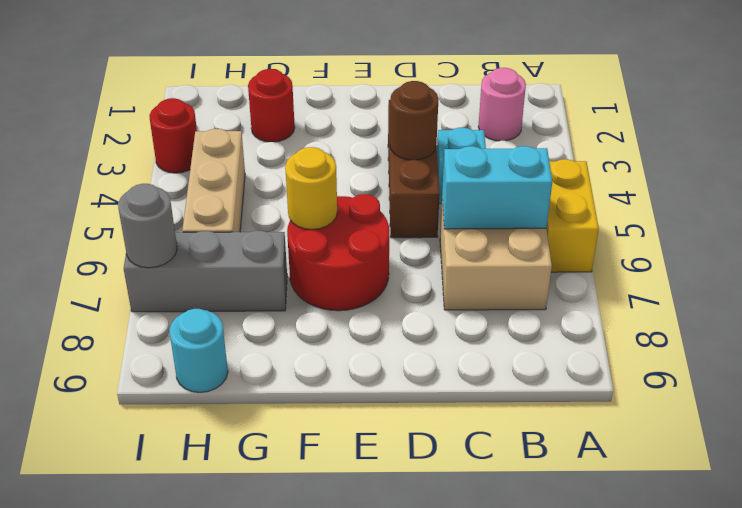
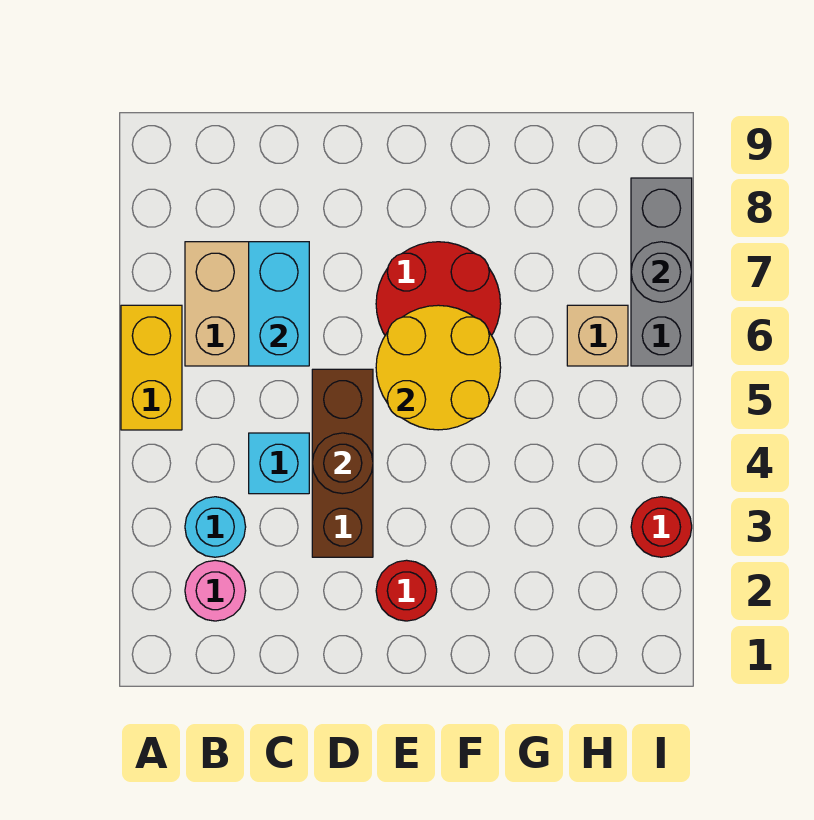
cyan brick B6:C6 level 2 -> cyan brick C6:C7 level 2
yellow round brick F6 level 2 -> yellow round brick E5:F6 level 2
red round brick G2 level 1 -> red round brick E2 level 1
grey brick G7:I7 level 1 -> grey brick I6:I8 level 1
tan brick H4:H6 level 1 -> tan brick H6 level 1
cyan round brick H9 level 1 -> cyan round brick B3 level 1

